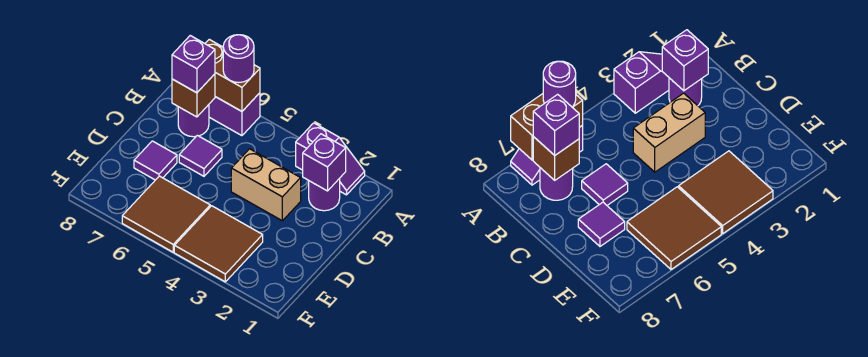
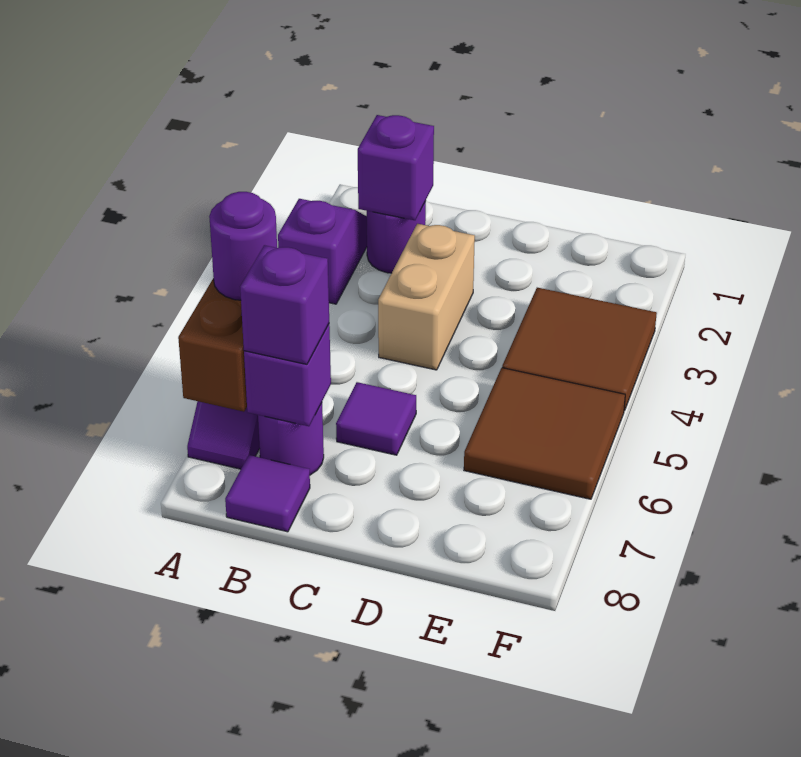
brown brick B7 level 2 -> purple brick B7 level 2
purple tile D7 level 1 -> purple tile B8 level 1

